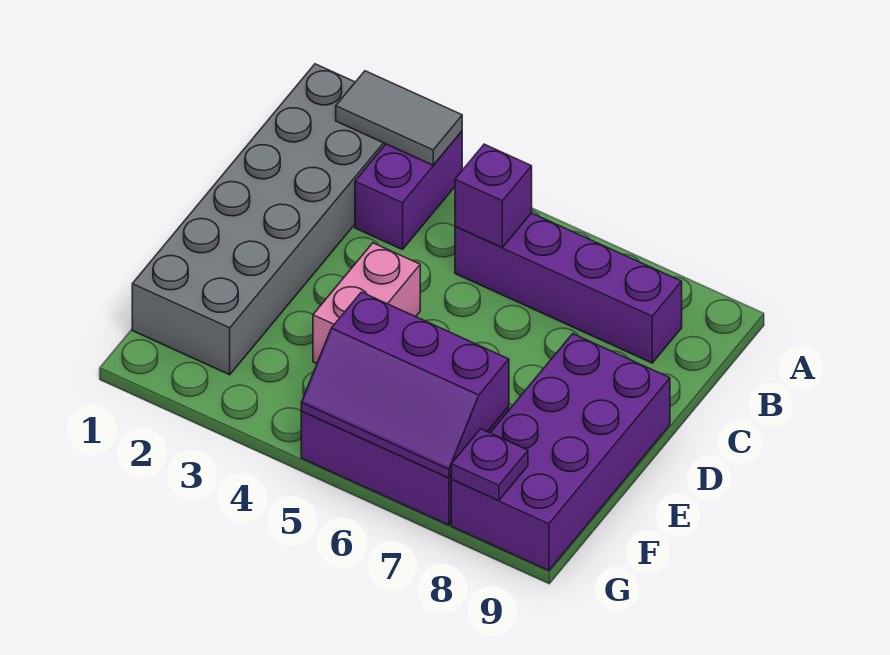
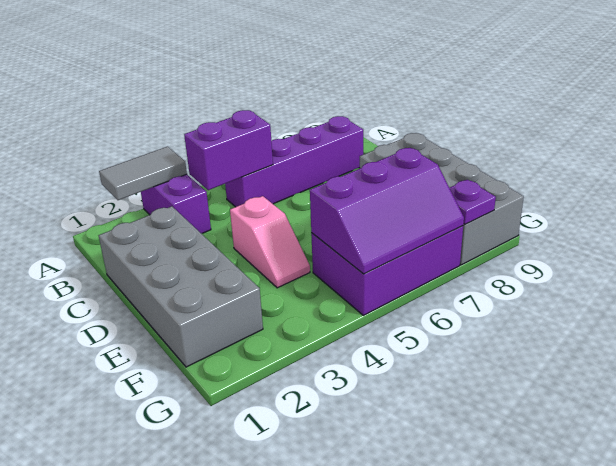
grey brick A1:F2 level 1 -> grey brick C1:F2 level 1
purple brick B5 level 2 -> purple brick B4:B5 level 2
pink brick D4:E4 level 1 -> pink slope D4:E4 level 1 top D
purple brick D8:G9 level 1 -> grey brick D8:G9 level 1

